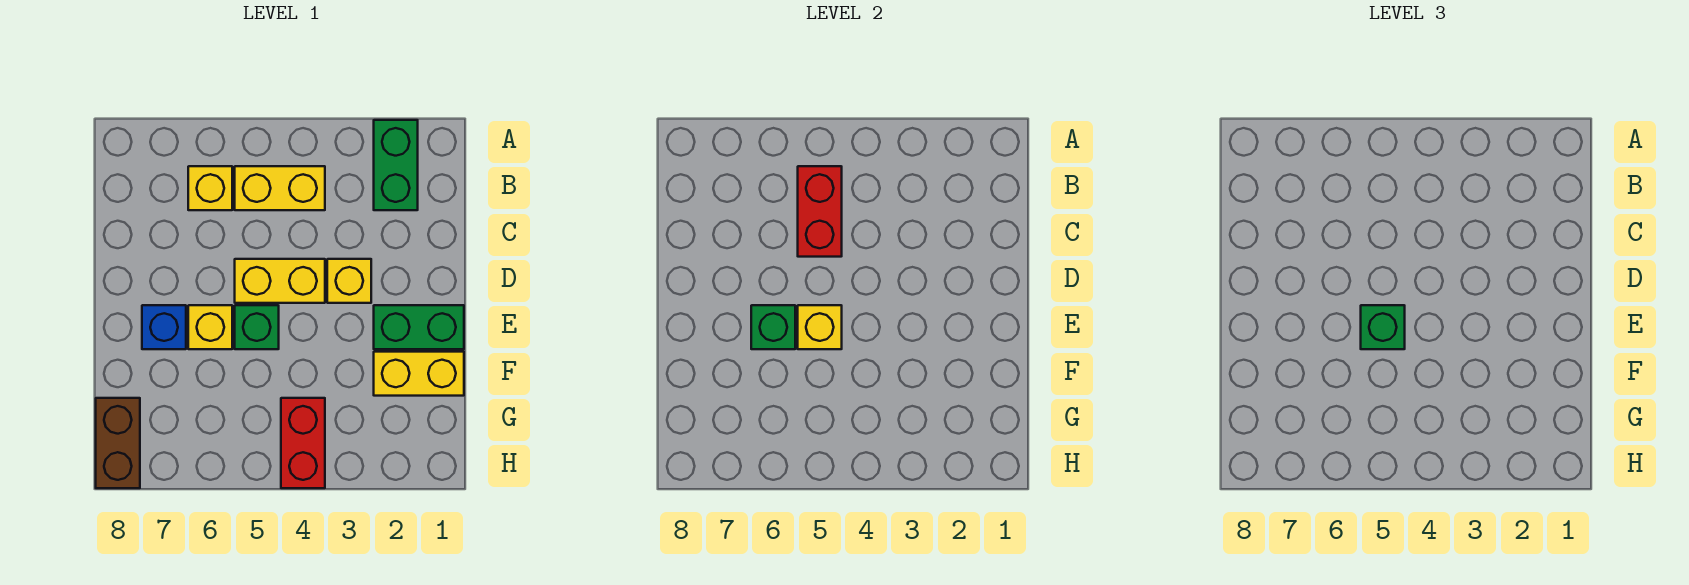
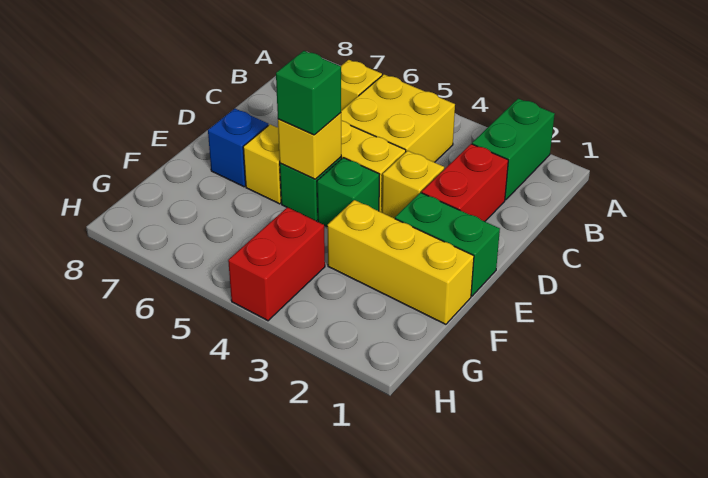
yellow brick B4:B5 level 1 -> yellow brick B4:C5 level 1
red brick B5:C5 level 2 -> red brick C2:D2 level 1
green brick E6 level 2 -> green brick E4 level 1
yellow brick F1:F2 level 1 -> yellow brick F1:F3 level 1
brown brick G8:H8 level 1 -> none

